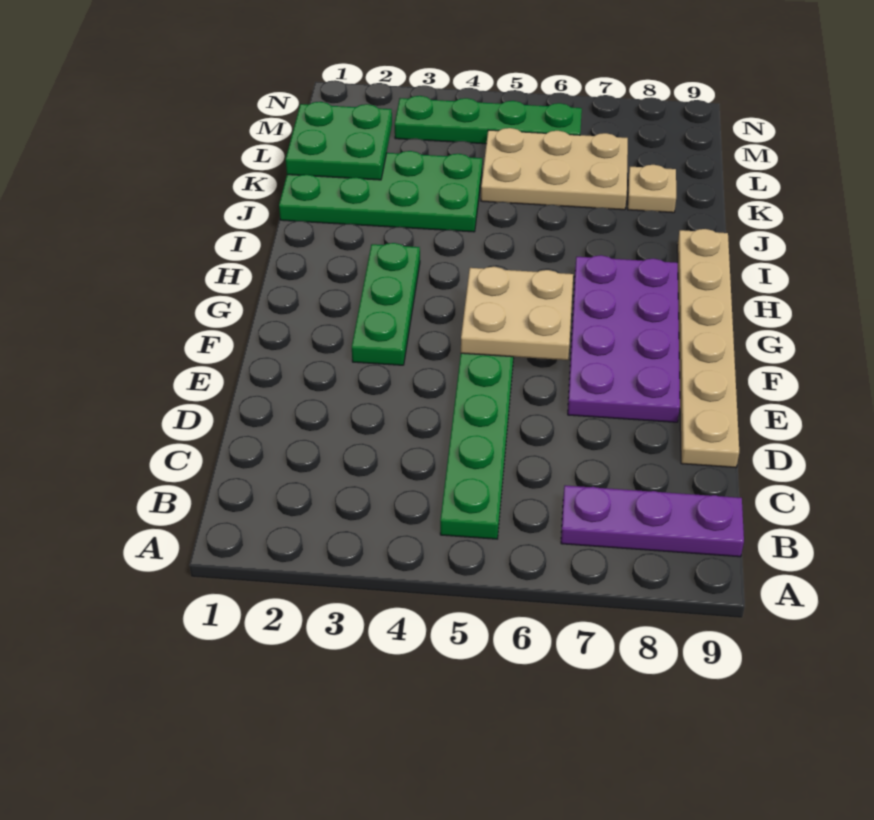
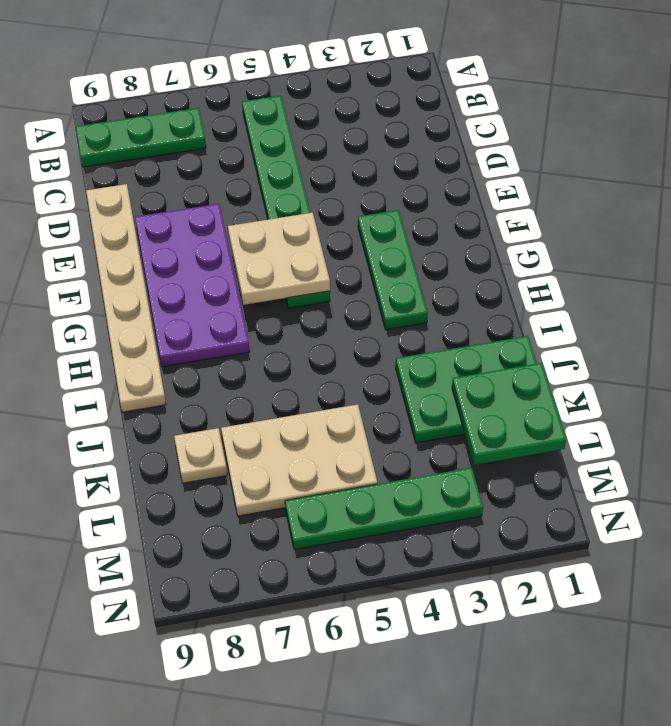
purple plate B7:B9 level 1 -> green plate B7:B9 level 1
green plate J1:K4 level 1 -> green plate J1:K3 level 1

